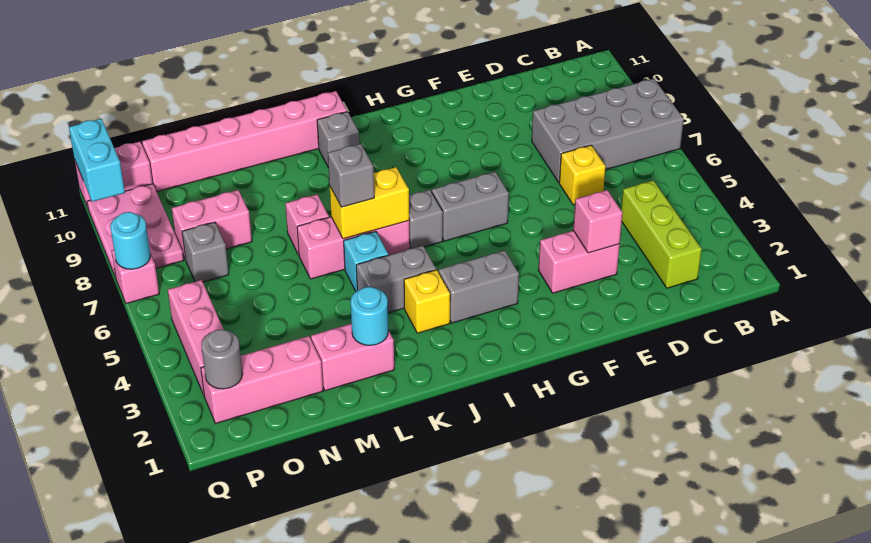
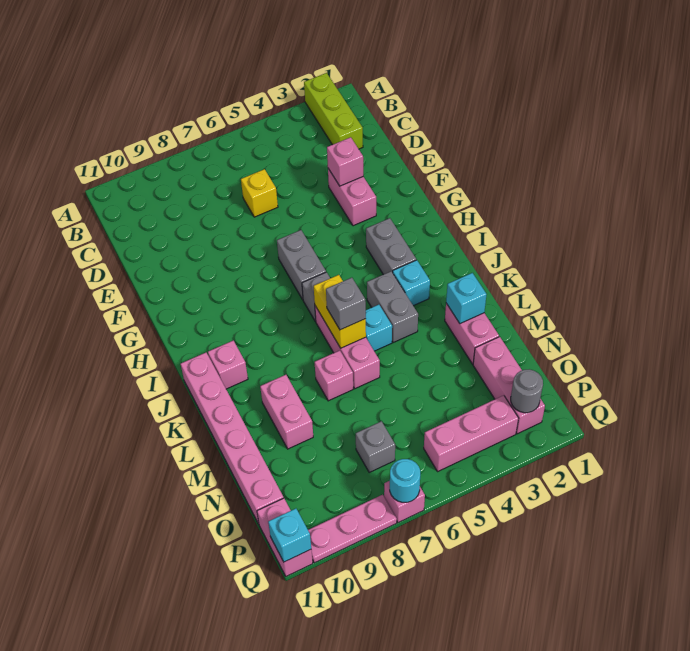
grey brick A7:D8 level 1 -> none
lime brick C2:C4 level 1 -> lime brick A2:C2 level 1
yellow brick J3 level 1 -> cyan brick J3 level 1
grey brick J10 level 1 -> pink brick J10 level 1
cyan round brick L2 level 2 -> cyan brick L2 level 2
pink brick N8:O8 level 1 -> pink brick L9:M9 level 1
pink plate P8:Q10 level 1 -> pink plate Q8:Q10 level 1
cyan brick Q10:Q11 level 2 -> cyan brick Q11 level 2

